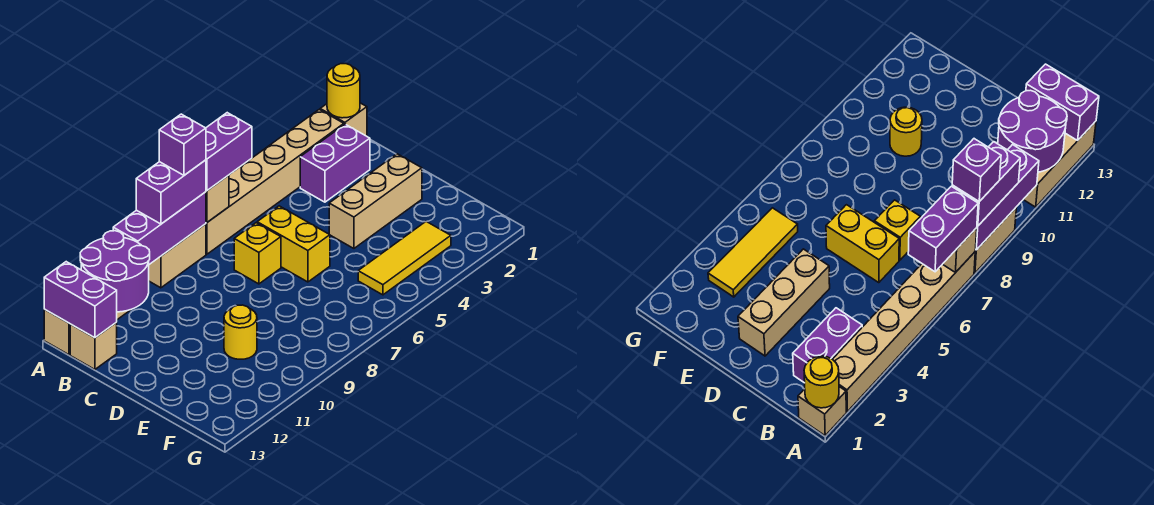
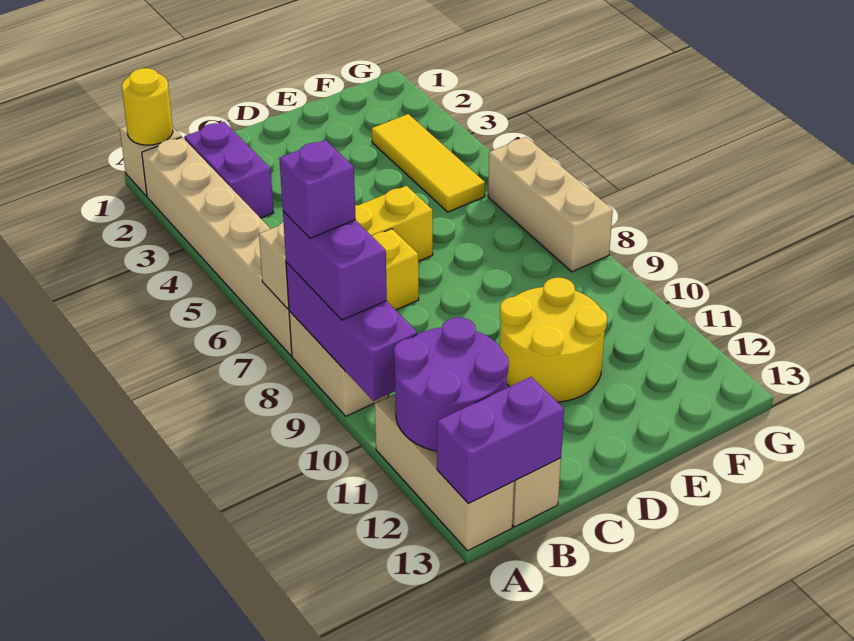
purple brick A6:A7 level 3 -> none
tan brick D2:D4 level 1 -> tan brick G6:G8 level 1
yellow round brick E10 level 1 -> yellow round brick D10:E11 level 1

